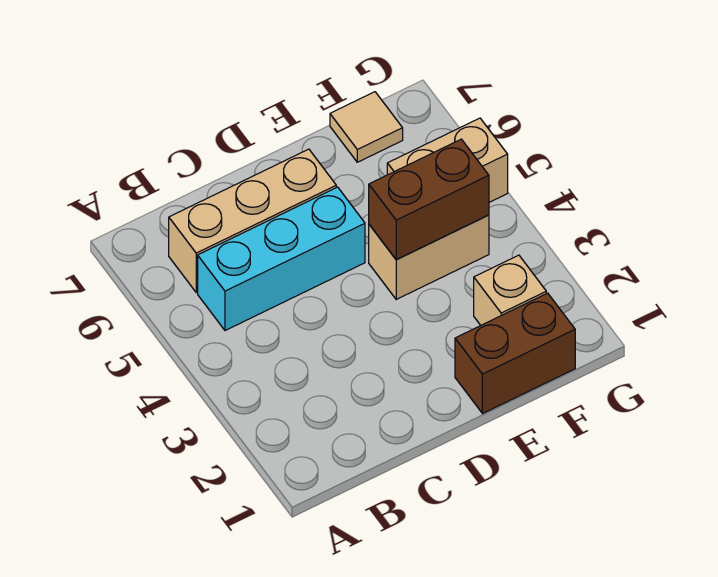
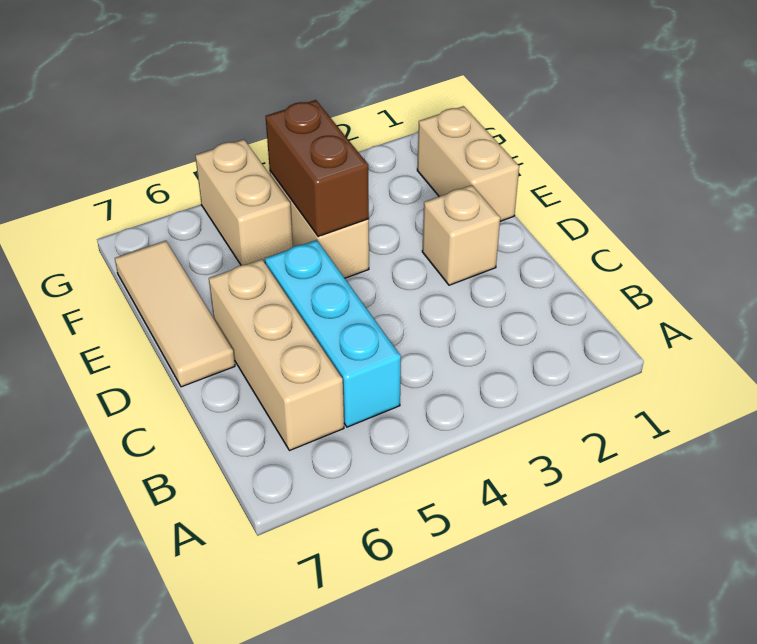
brown brick E1:F1 level 1 -> tan brick E1:F1 level 1
tan brick F2 level 1 -> tan brick D2 level 1
tan tile F7 level 1 -> tan tile D7:F7 level 1

